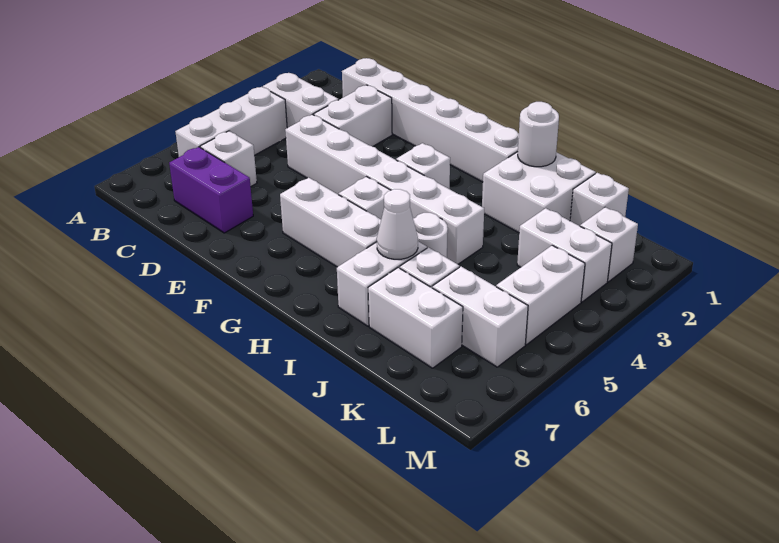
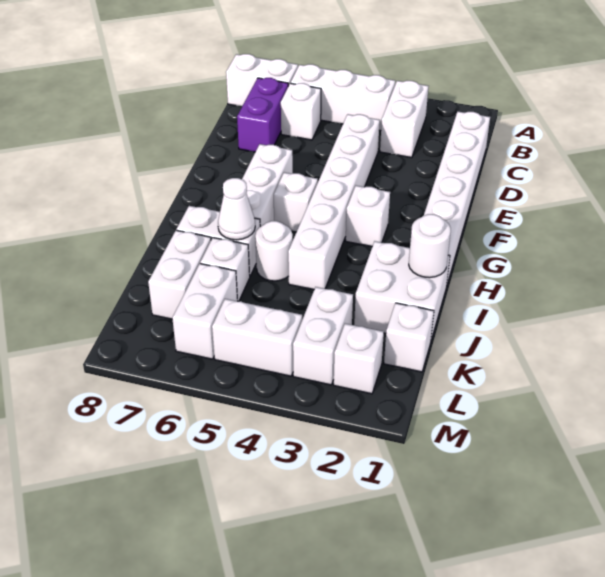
white brick D2:D3 level 1 -> white brick B7:B8 level 1

